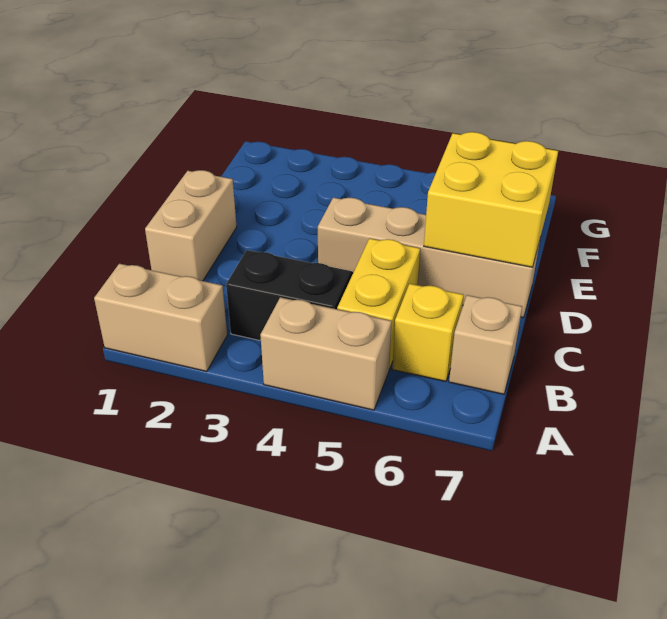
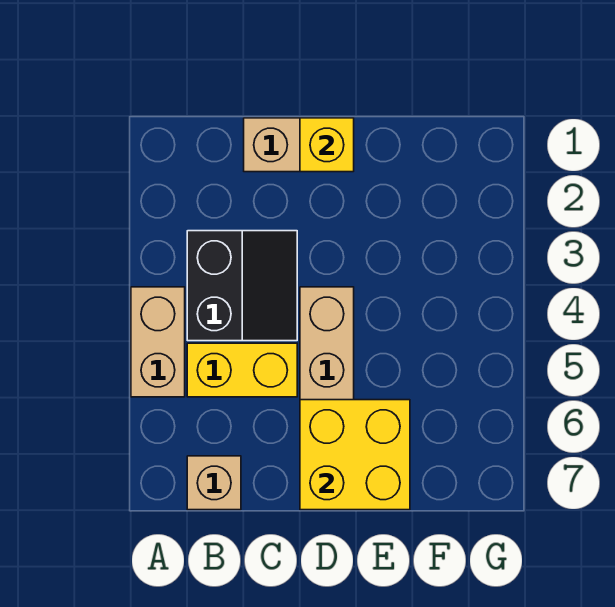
tan brick A1:A2 level 1 -> none
yellow brick B6 level 1 -> yellow brick D1 level 2

